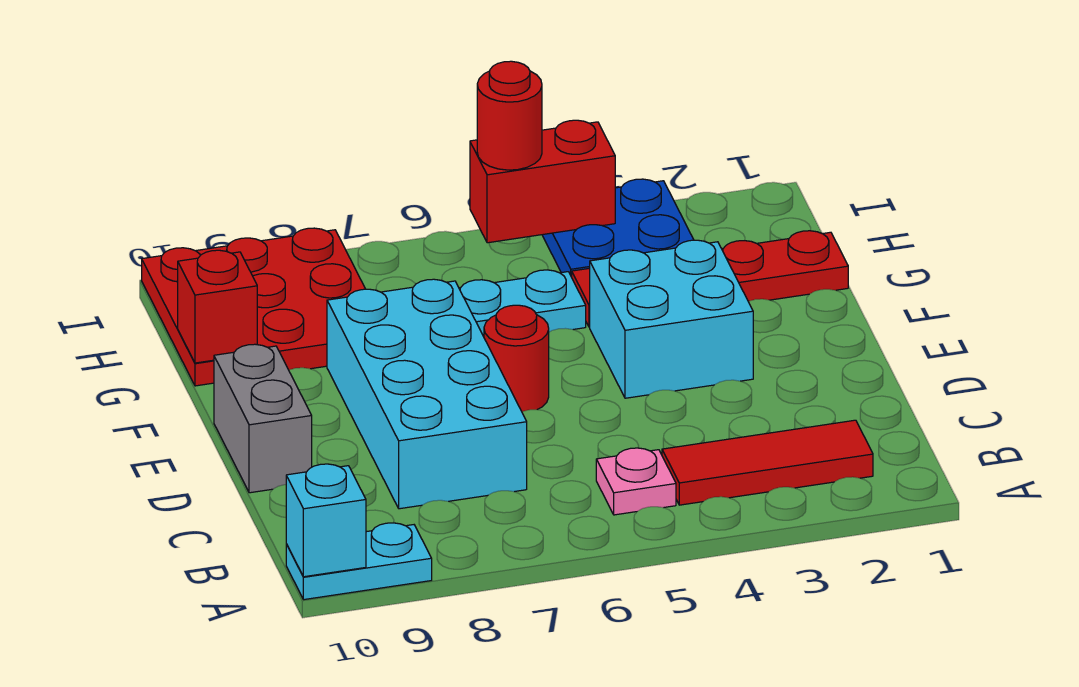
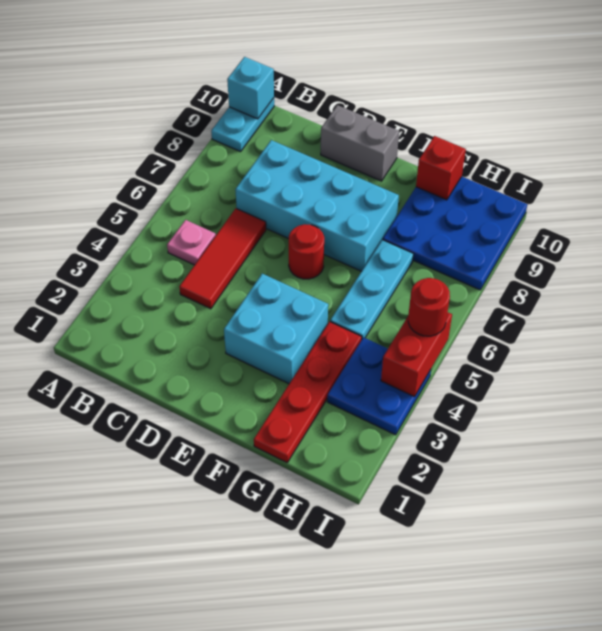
red tile B2:B4 level 1 -> red tile C4:C6 level 1
red plate G8:I10 level 1 -> blue plate G8:I10 level 1

